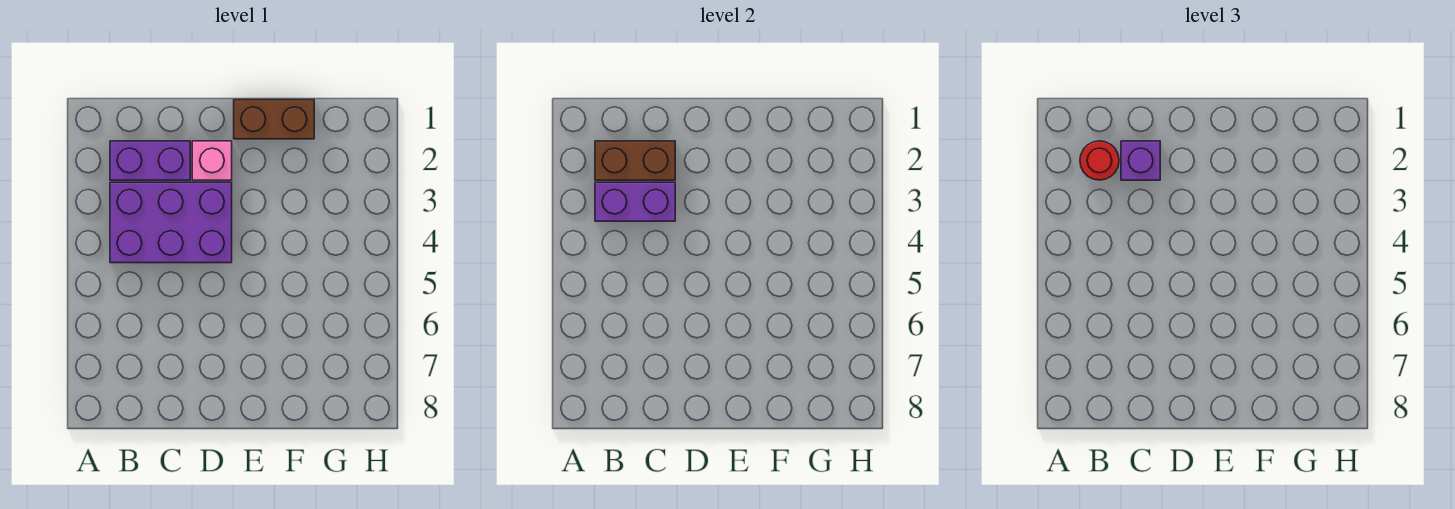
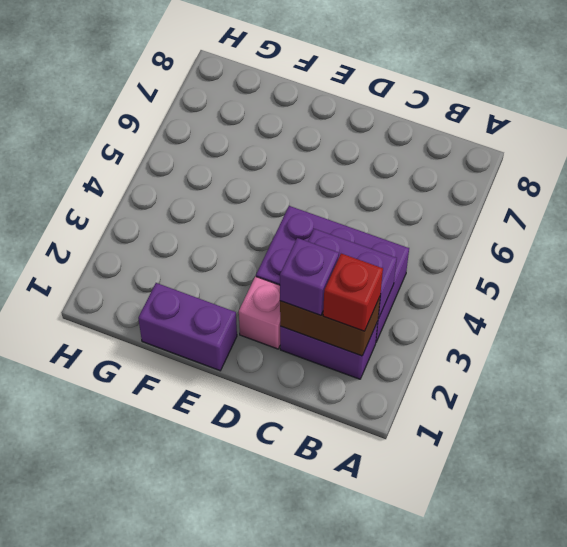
red round brick B2 level 3 -> red brick B2 level 3
brown brick E1:F1 level 1 -> purple brick E1:F1 level 1

